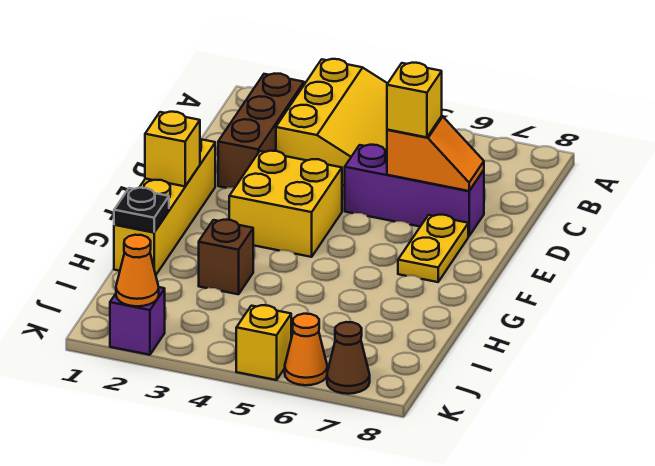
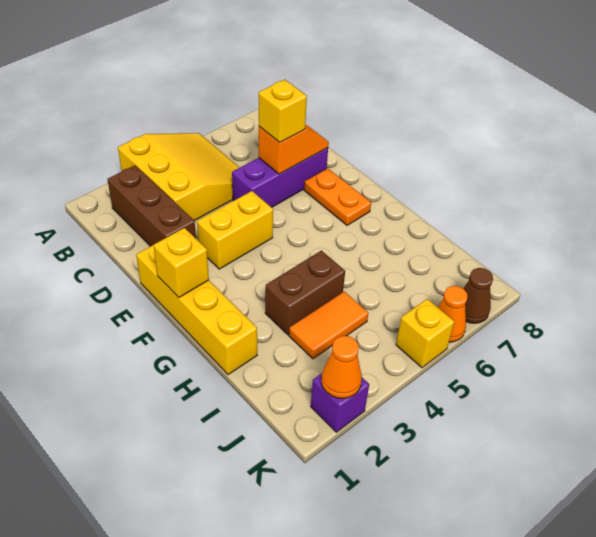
yellow brick E3:F4 level 1 -> yellow brick E3:E4 level 1
yellow plate E7:F7 level 1 -> orange plate E7:F7 level 1
black plate H1 level 2 -> none
brown brick H3 level 1 -> brown brick H3:H4 level 1
none -> orange tile I3:I4 level 1

